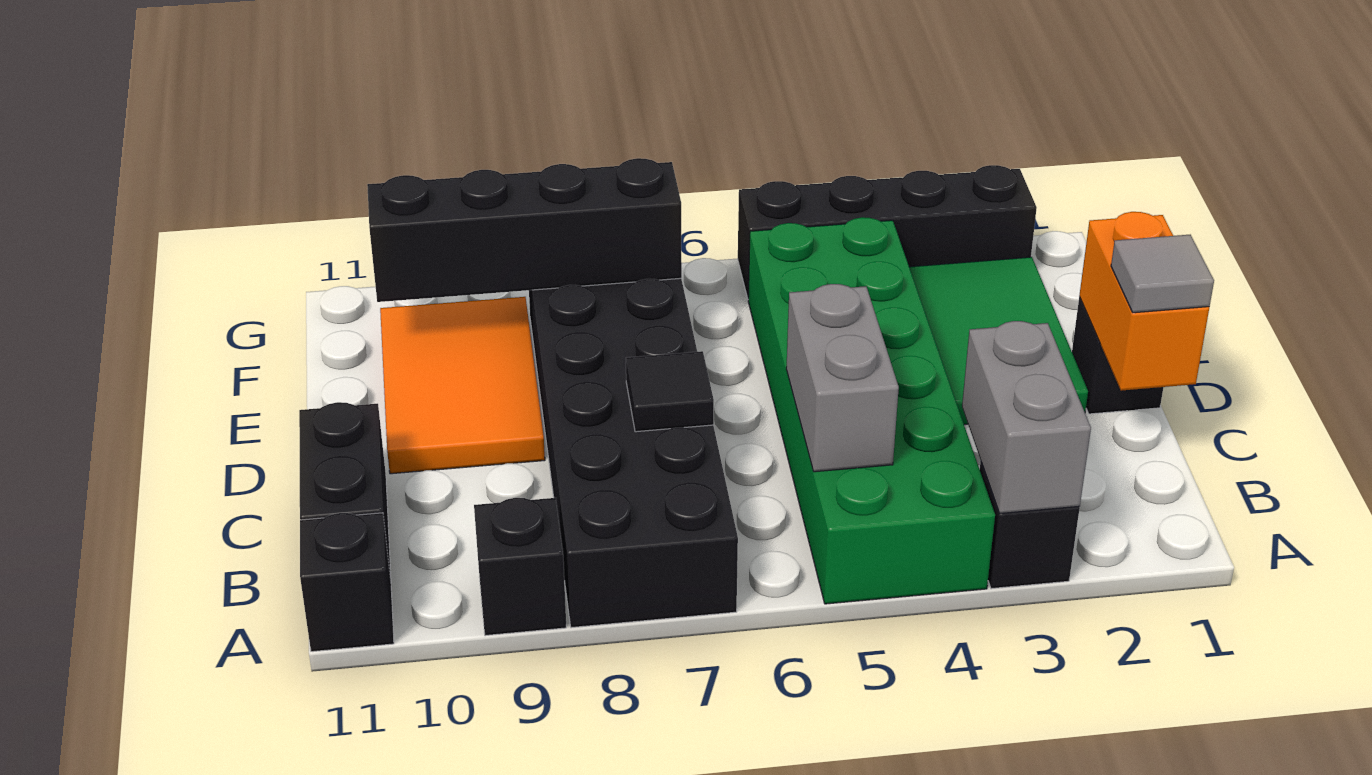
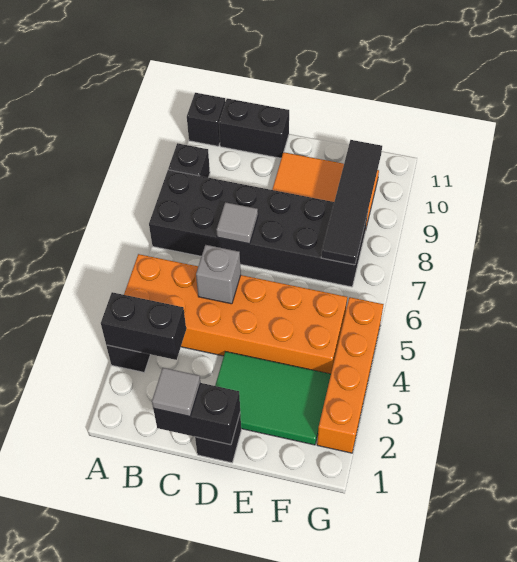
grey brick A3:B3 level 2 -> black brick A3:B3 level 2
green brick A4:F5 level 1 -> orange brick A4:F5 level 1
grey brick B5:C5 level 2 -> grey brick C5 level 2
orange brick C1:D1 level 2 -> black brick C1:D1 level 2
black tile C7 level 2 -> grey tile C7 level 2
black brick F7:F10 level 2 -> black tile F7:F10 level 2
black brick G2:G5 level 1 -> orange brick G2:G5 level 1

